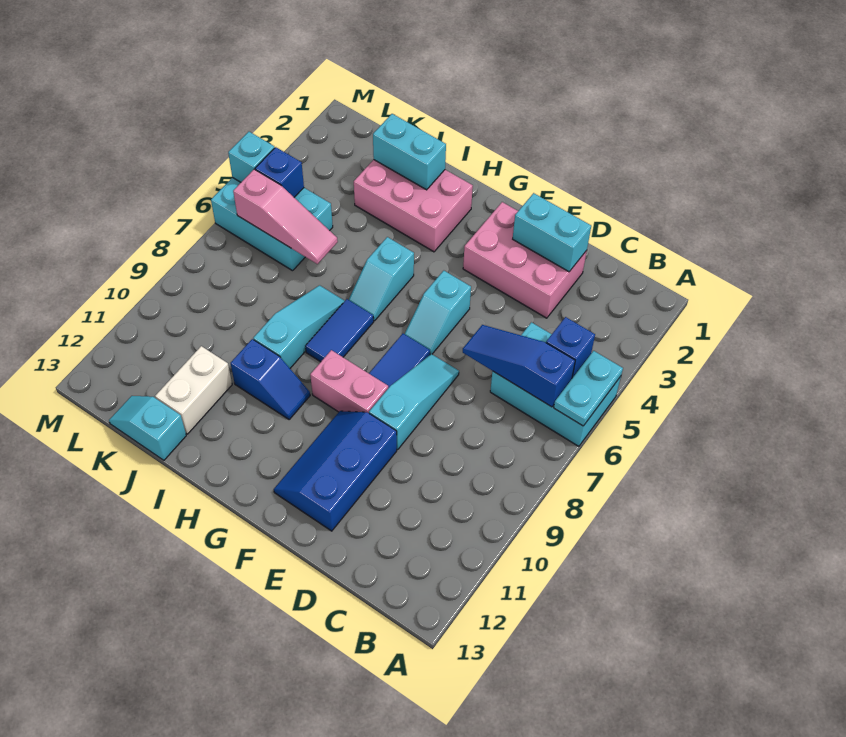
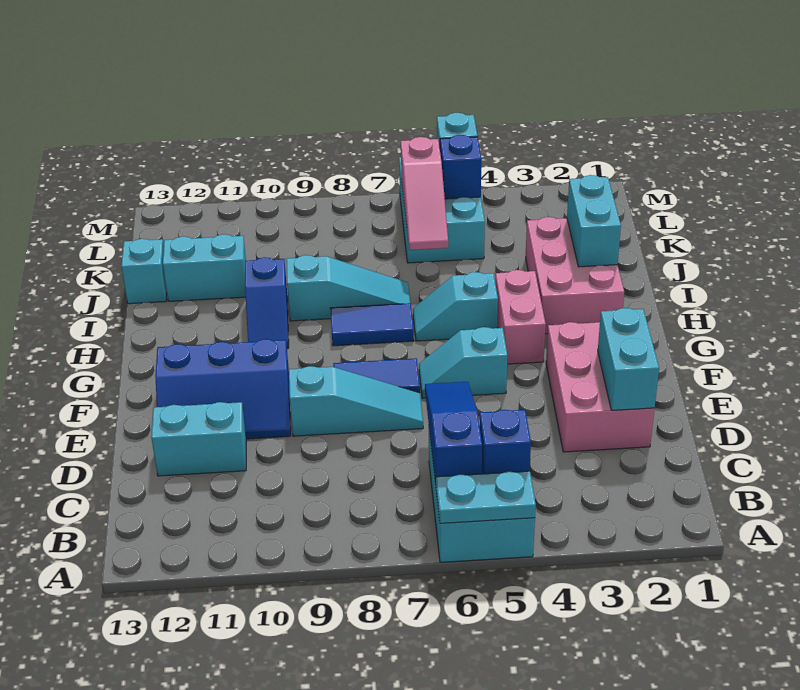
none -> cyan brick D11:D12 level 1
blue slope E10:F12 level 1 top E -> blue slope E10:F12 level 1 top F
pink brick F9:G9 level 1 -> pink brick G4:H4 level 1
white brick J11:J12 level 1 -> cyan brick J11:J12 level 1

